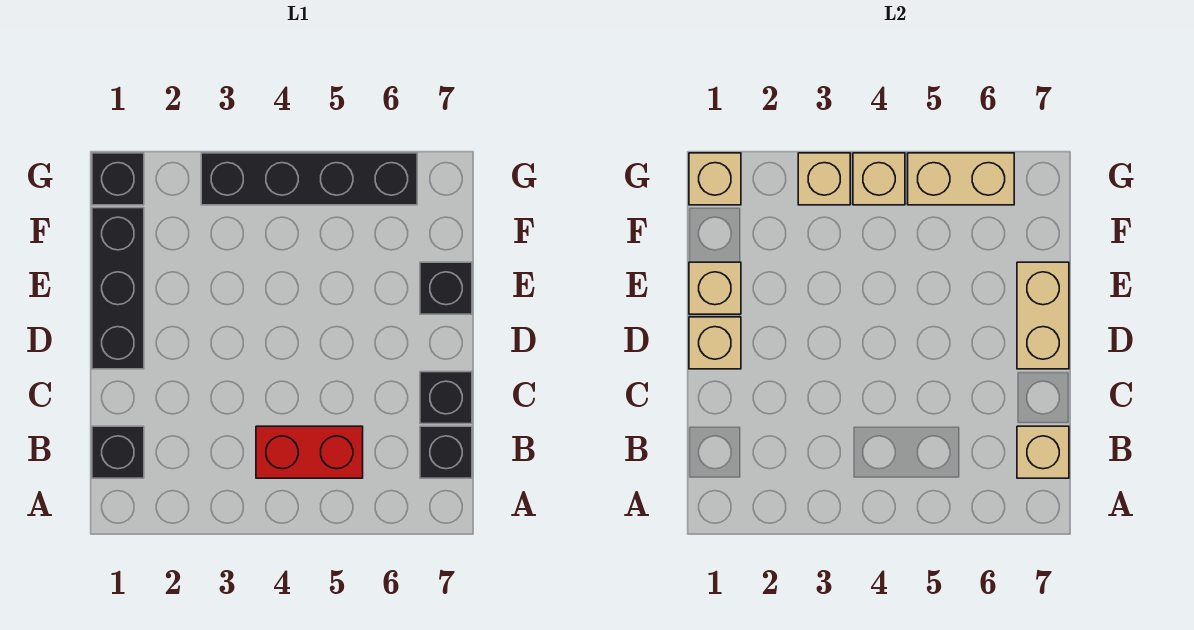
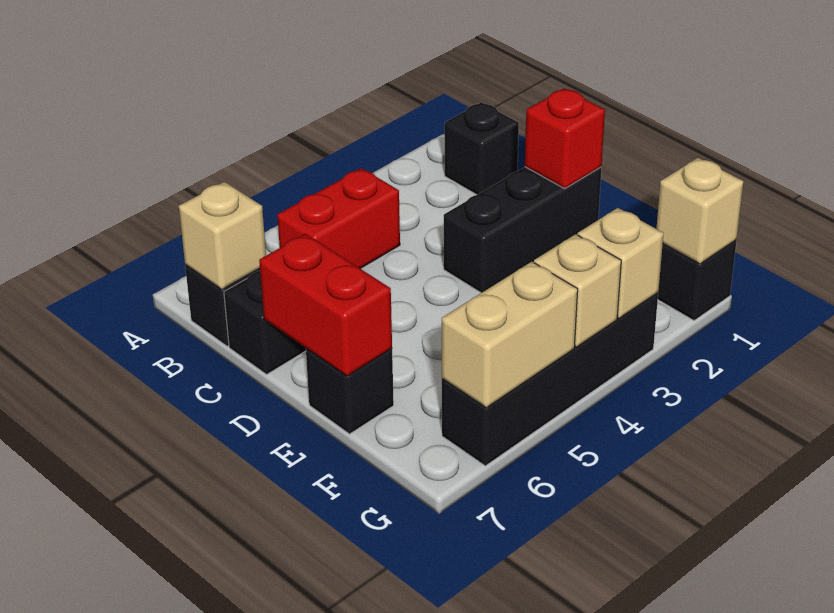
black brick D1:F1 level 1 -> black brick D1:D3 level 1
tan brick D1 level 2 -> red brick D1 level 2
tan brick D7:E7 level 2 -> red brick D7:E7 level 2
tan brick E1 level 2 -> none

